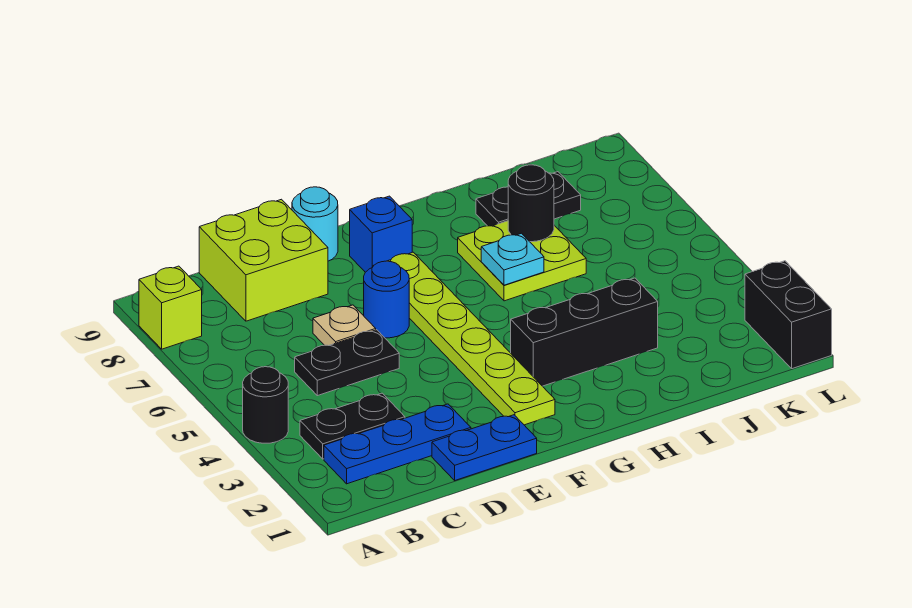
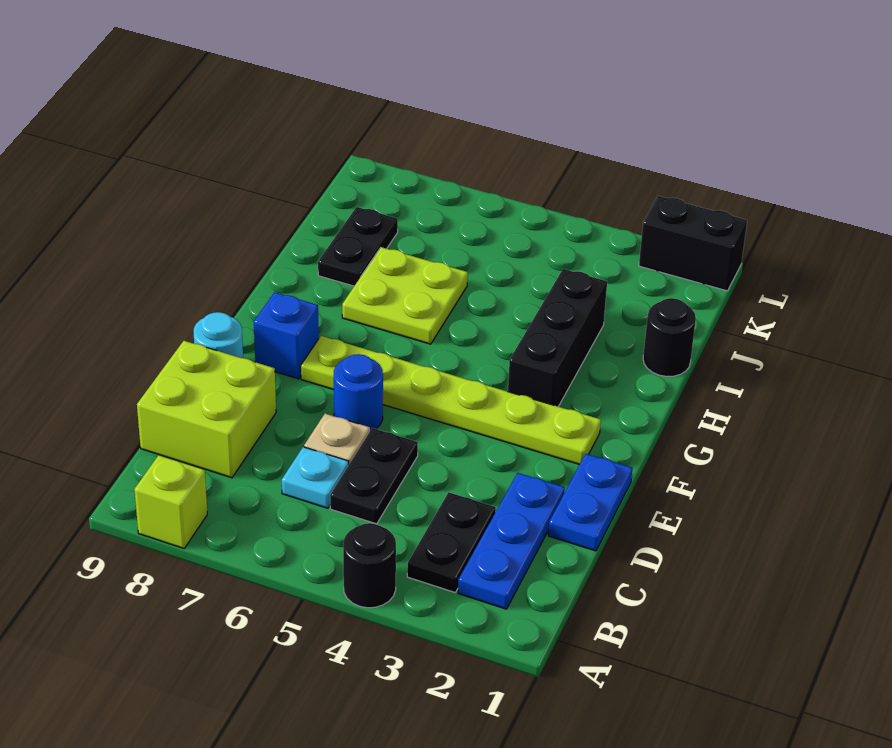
cyan plate H6 level 2 -> cyan plate C6 level 1
black round brick I7 level 2 -> black round brick I1 level 1

